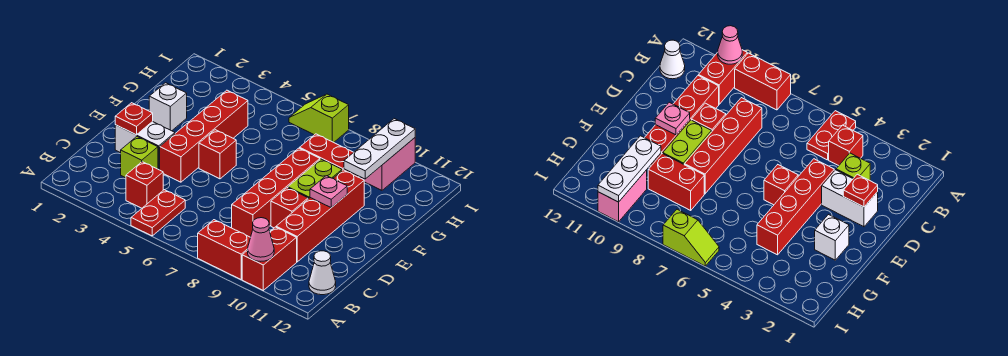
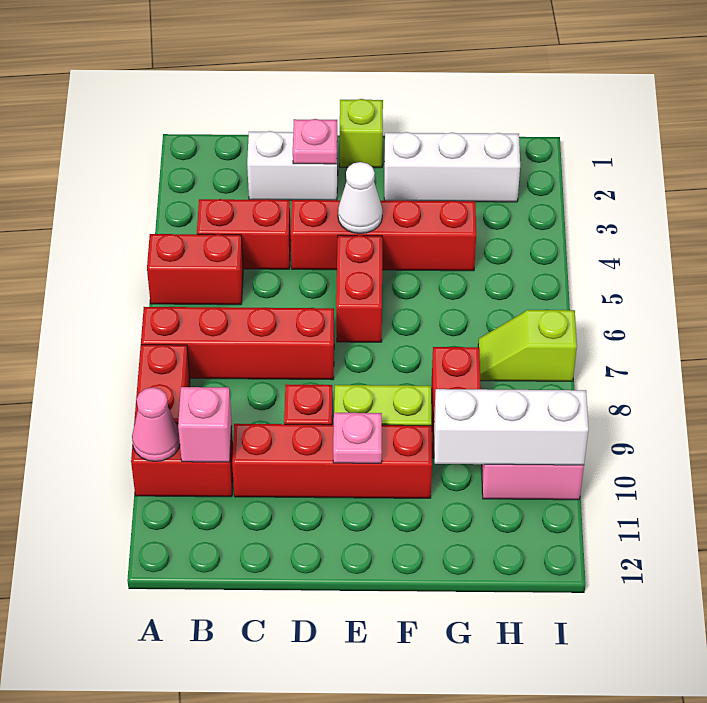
red plate A5:B5 level 1 -> red brick A5:B5 level 1
red brick B4 level 1 -> red brick B4:C4 level 1
none -> pink brick B10 level 2
white cone B12 level 1 -> white cone E4 level 2
lime brick C3 level 1 -> lime brick E1 level 1
red brick C8:F8 level 1 -> red brick A7:D7 level 1
white brick D2:D3 level 1 -> white brick C2:D2 level 1
red plate D2 level 2 -> pink plate D2 level 2
red brick E5 level 1 -> red brick E5:E6 level 1
white brick F2 level 1 -> white brick F2:H2 level 1
white plate G10:I10 level 2 -> white brick G10:I10 level 2
lime slope I6:I7 level 1 top 7 -> lime slope H7:I7 level 1 top I

